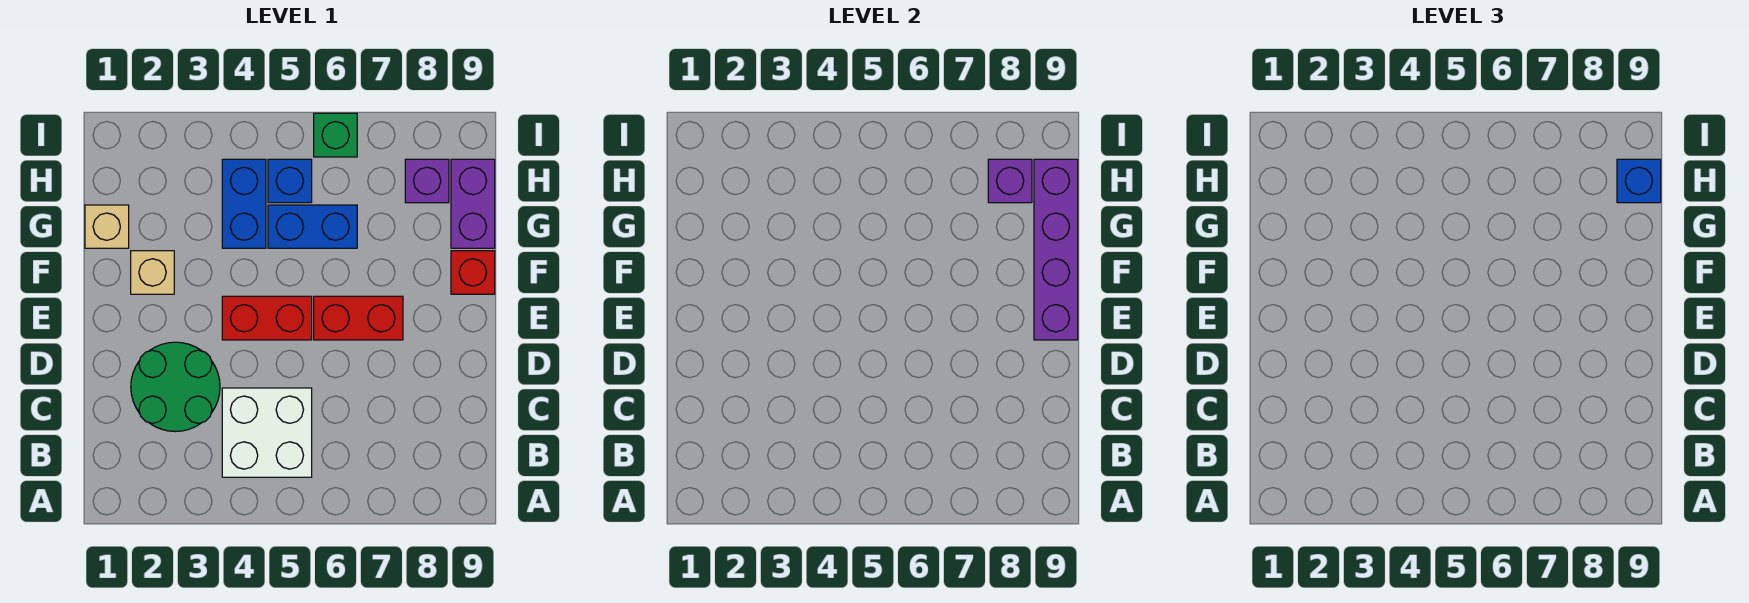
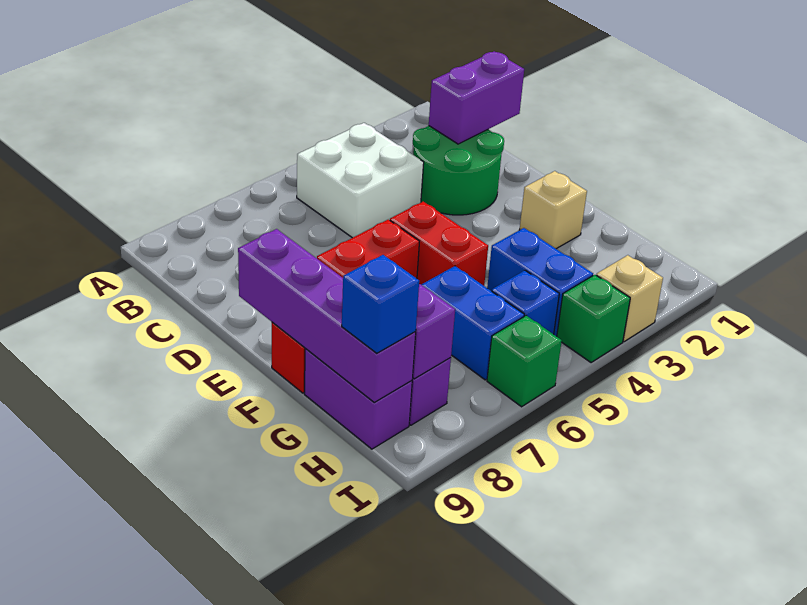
none -> purple brick C1:C2 level 2
red brick E4:E5 level 1 -> red brick E5:F5 level 1
tan brick G1 level 1 -> tan brick I3 level 1
blue brick G5:G6 level 1 -> blue brick G6:H6 level 1
none -> green brick I4 level 1

